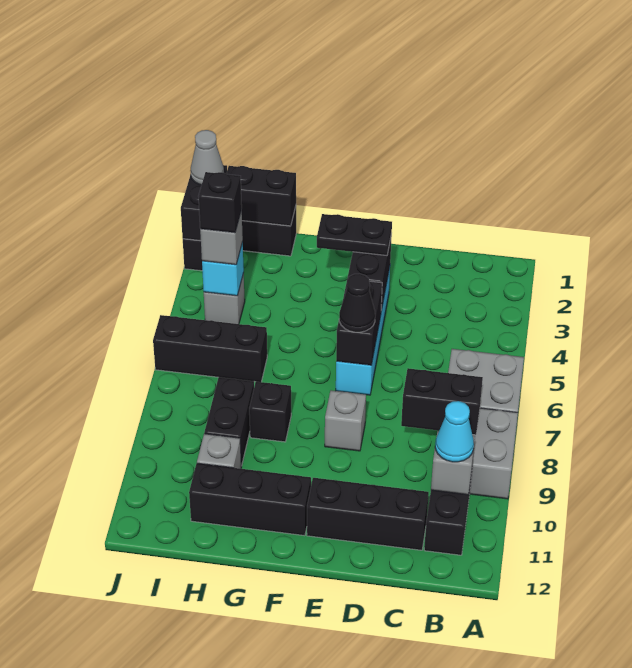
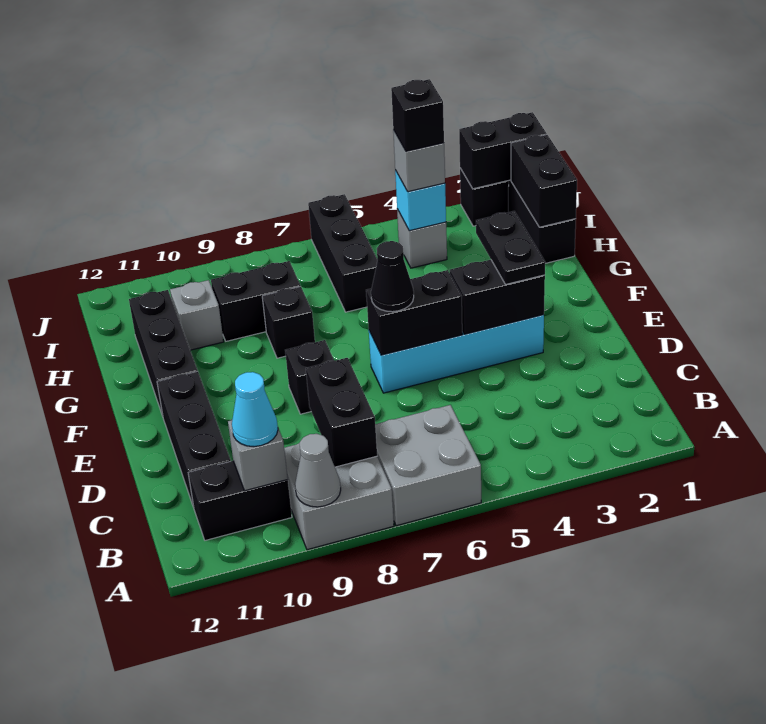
grey brick E8 level 1 -> black brick E8 level 1
grey cone J1 level 3 -> grey cone A9 level 2

